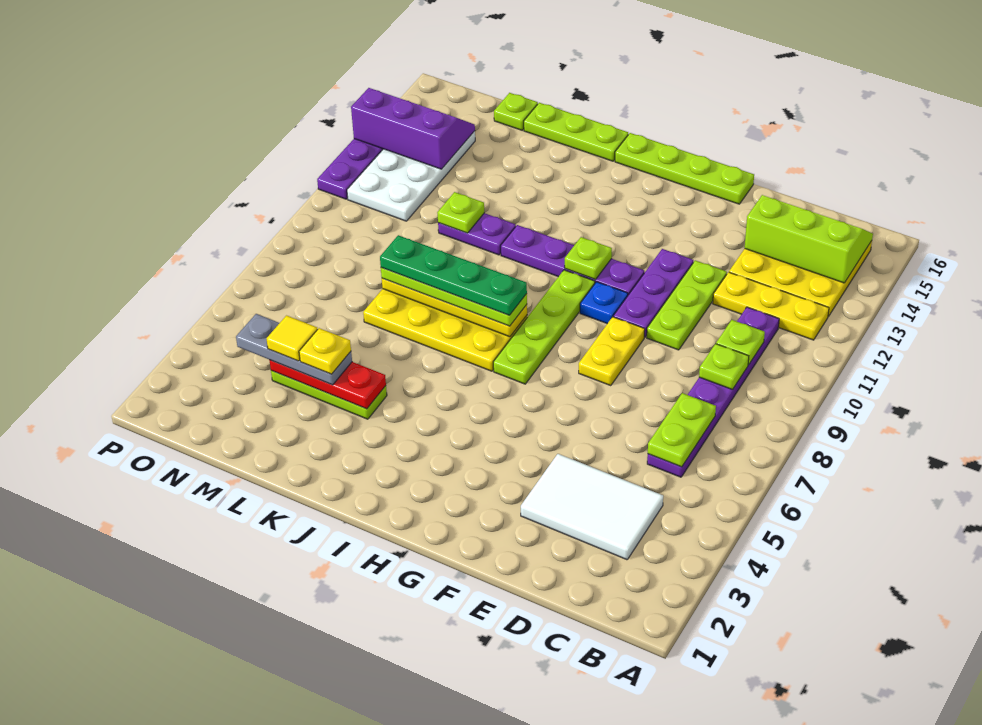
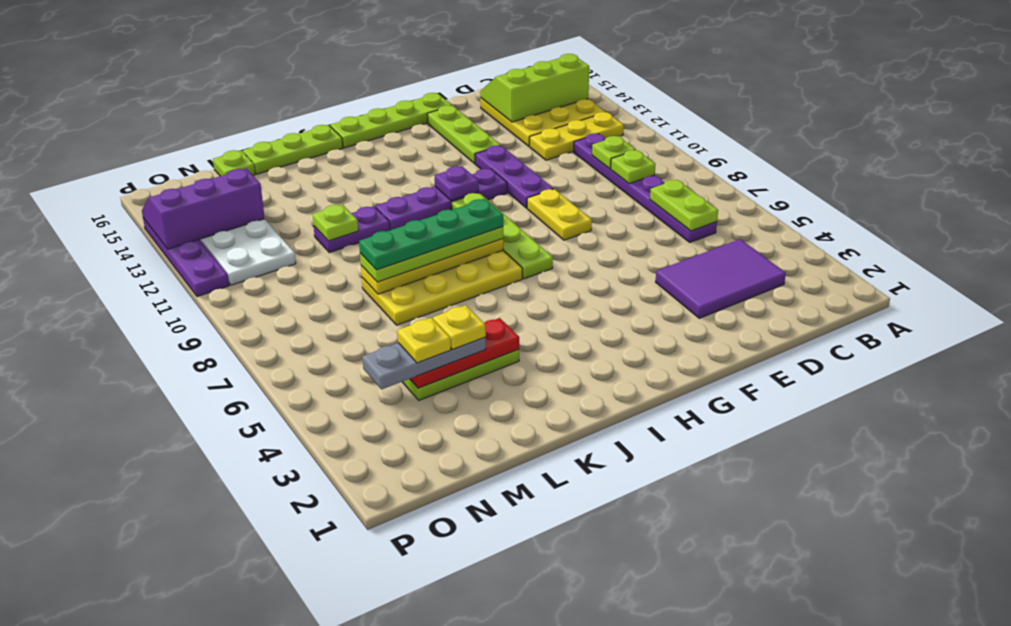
white tile C3:E4 level 1 -> purple tile C3:E4 level 1
lime plate E10:E12 level 1 -> lime plate F13:F15 level 1
blue plate G10 level 1 -> none
lime plate H11 level 2 -> purple plate H11 level 2
yellow tile M4 level 4 -> yellow plate M4 level 4

